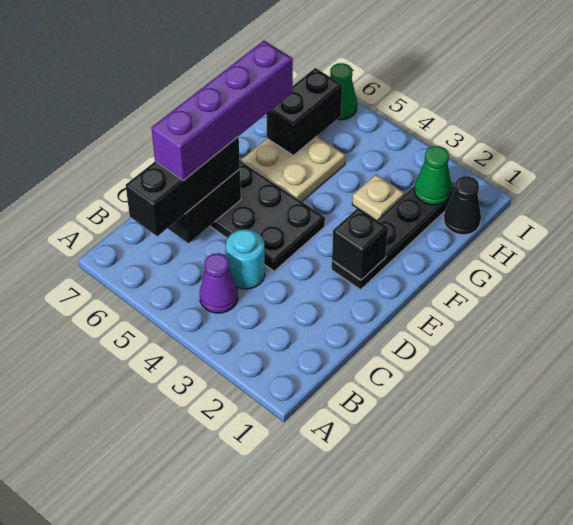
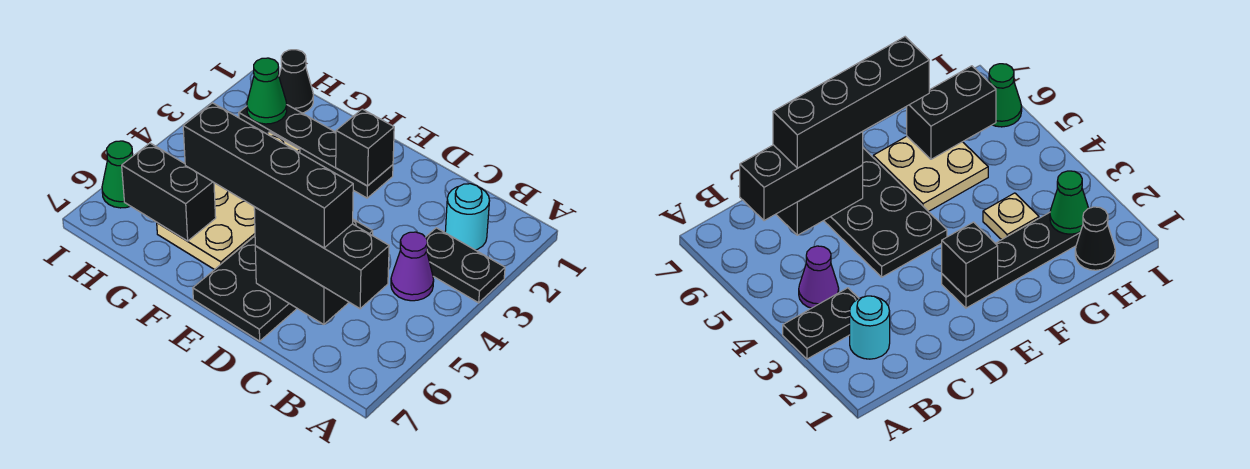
none -> black plate A3:B3 level 1
cyan round brick C4 level 1 -> cyan round brick B2 level 1
purple brick C6:F6 level 4 -> black brick C6:F6 level 4

